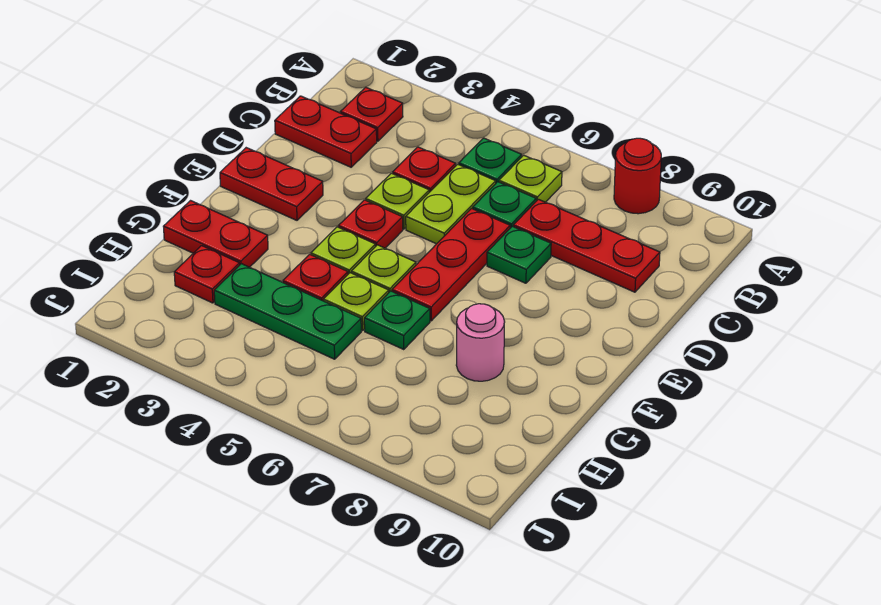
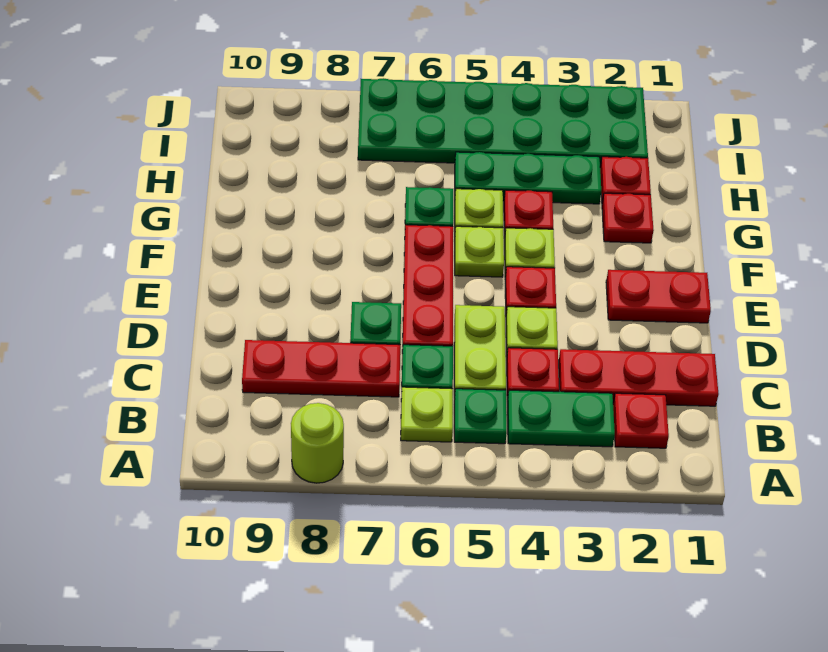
red round brick A8 level 1 -> lime round brick A8 level 1
none -> green plate B3:B4 level 1
red plate C1:C2 level 1 -> red plate C1:C3 level 1
red plate G1:G2 level 1 -> red plate G2 level 1
pink round brick G8 level 1 -> none
none -> green plate I2:J7 level 1

